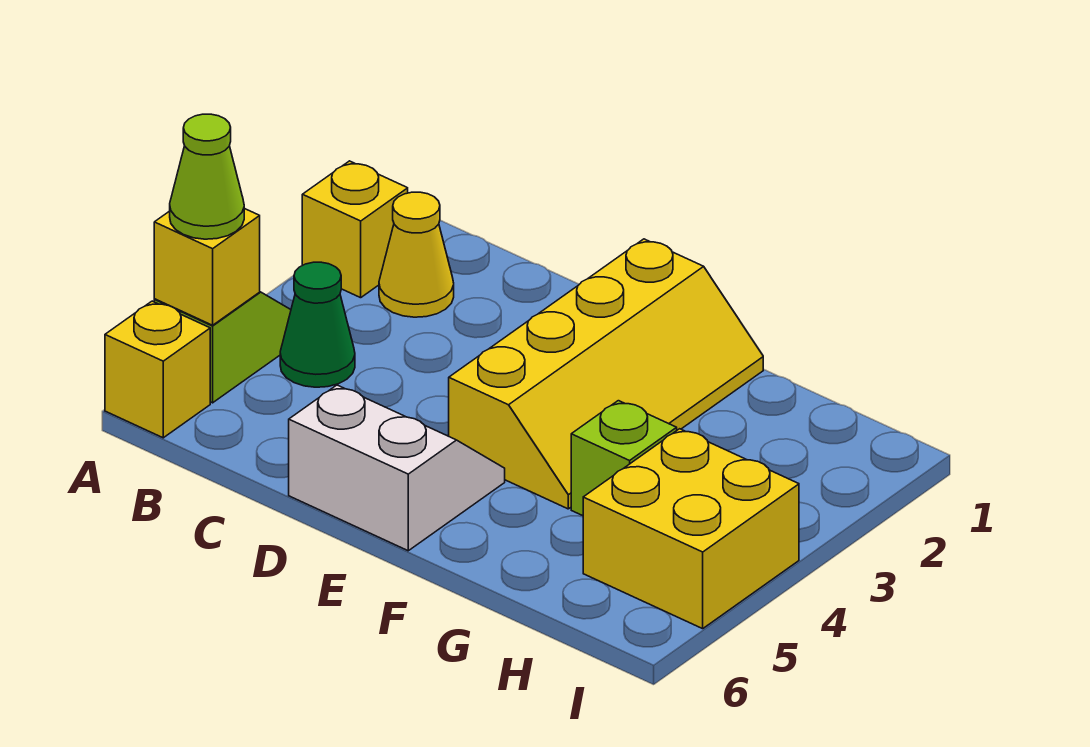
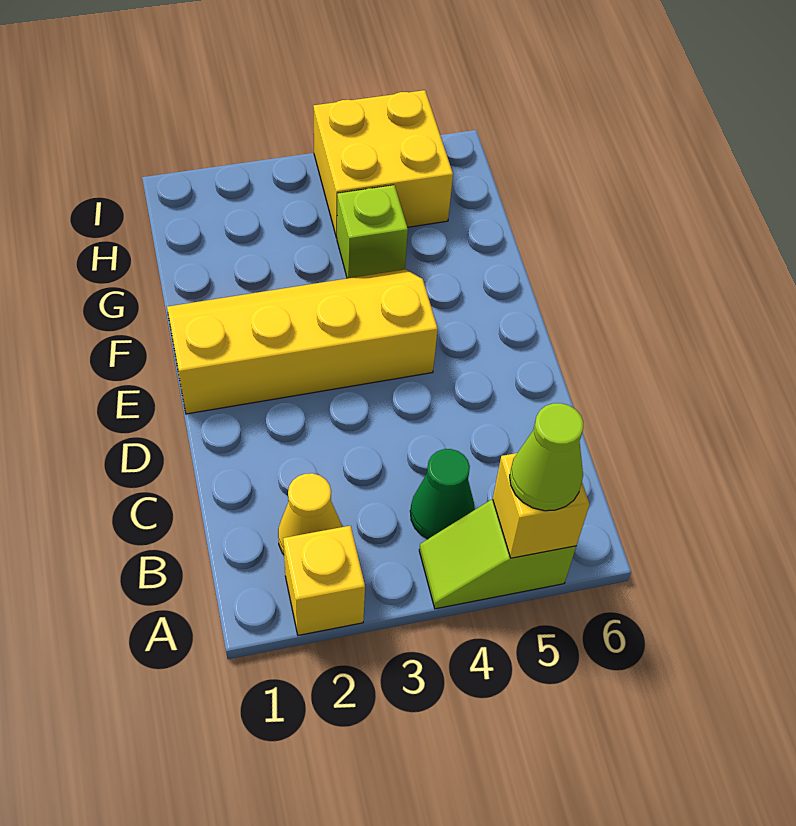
yellow brick A6 level 1 -> none
white slope D5:E6 level 1 top 6 -> none

